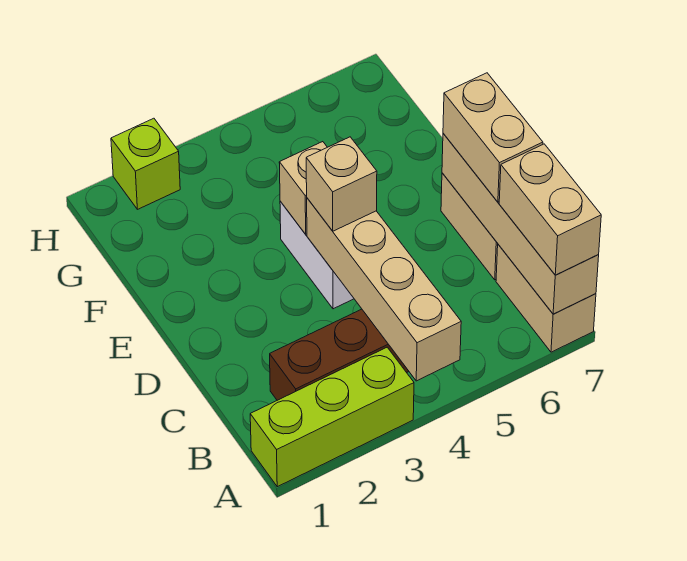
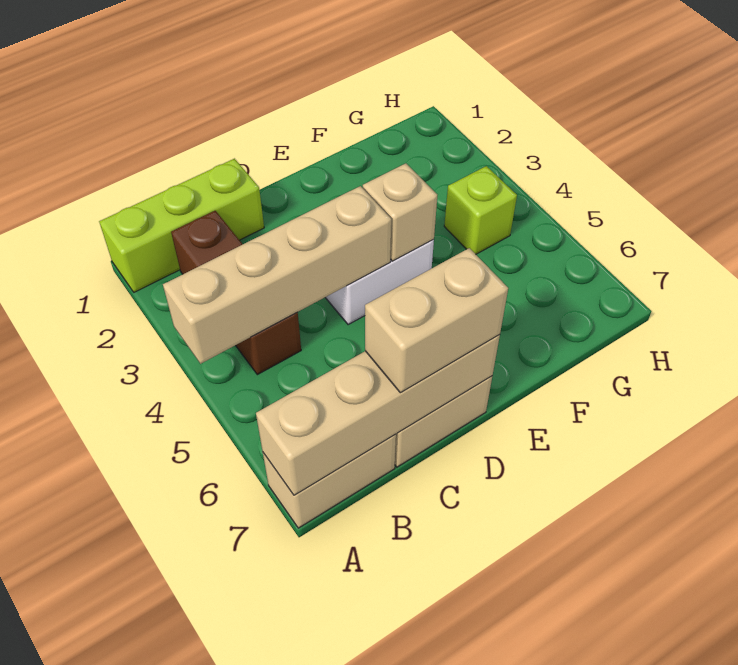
lime brick A1:A3 level 1 -> lime brick A1:C1 level 1
tan brick A7:B7 level 3 -> none
tan brick D4 level 3 -> none
lime brick H2 level 1 -> lime brick G4 level 1

